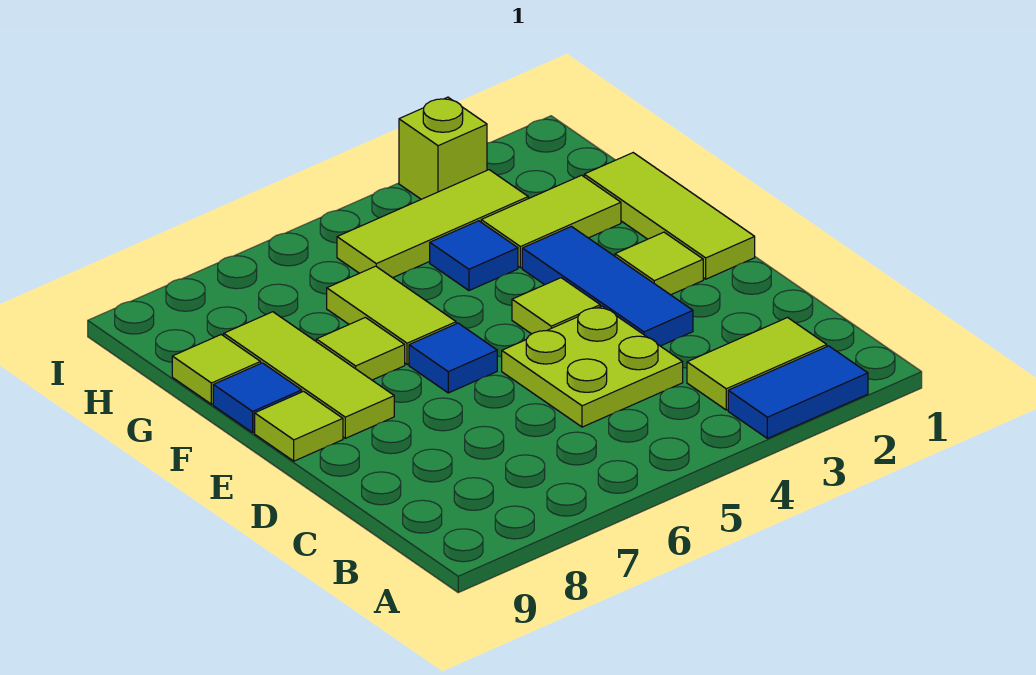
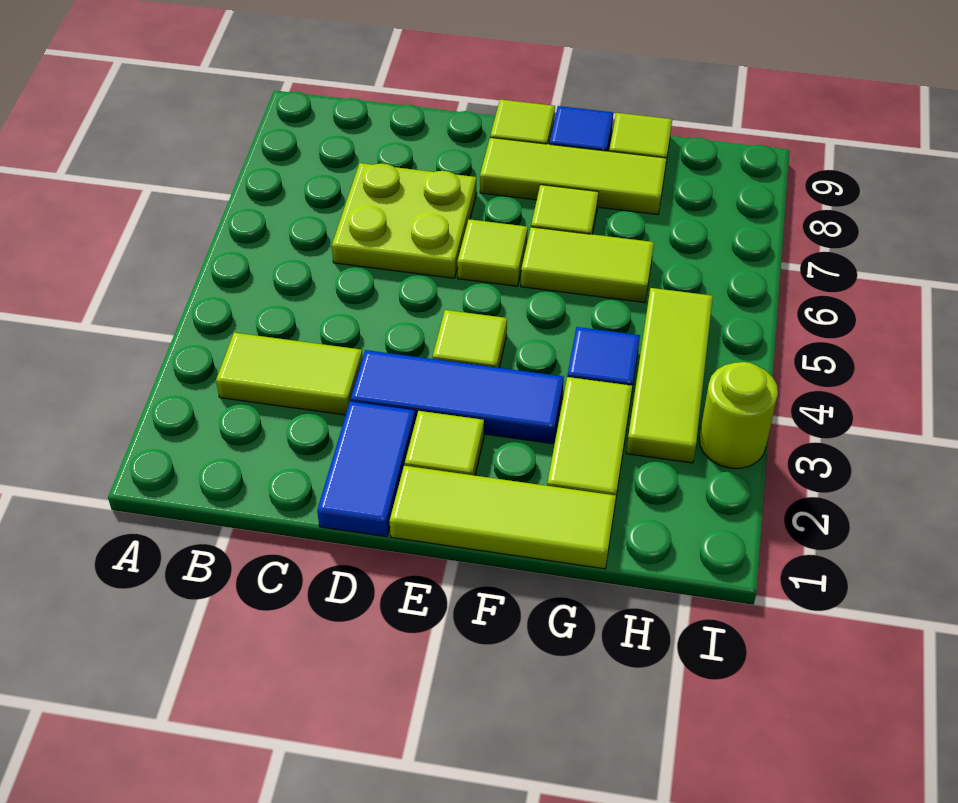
blue tile A2:A3 level 1 -> blue tile D1:D2 level 1
lime tile B2:B3 level 1 -> lime tile B3:C3 level 1
lime plate C4:D5 level 1 -> lime plate C6:D7 level 1
blue tile E6 level 1 -> lime tile E6 level 1
lime brick I3 level 1 -> lime round brick I3 level 1

